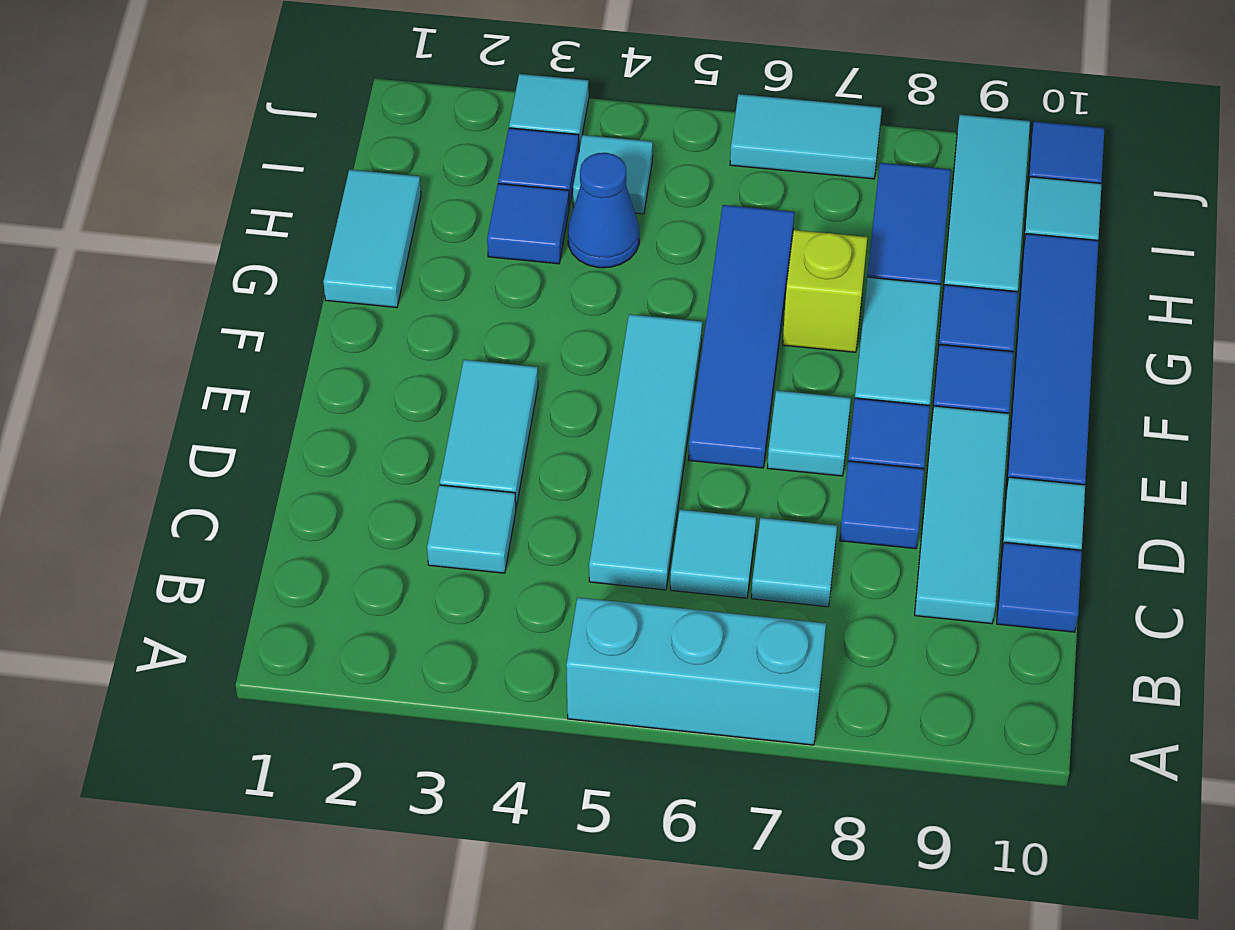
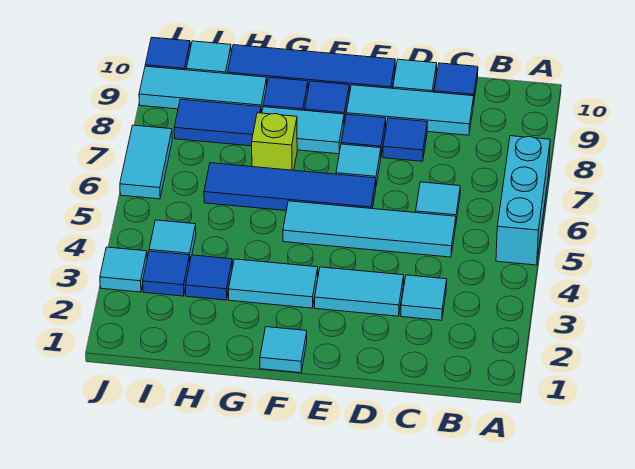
cyan tile C7 level 1 -> cyan tile F1 level 1
cyan tile G1:H1 level 1 -> cyan tile F3:G3 level 1
blue cone H4 level 1 -> none

